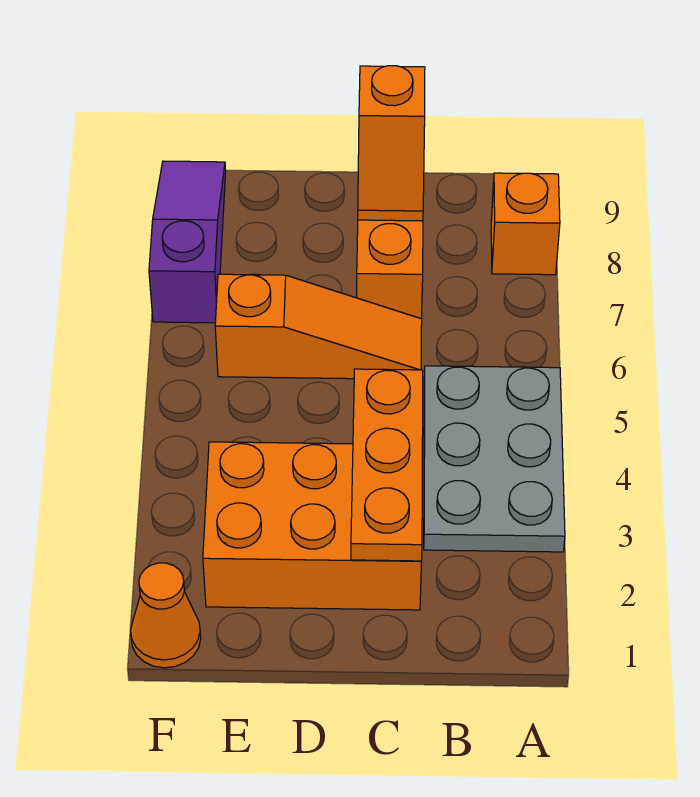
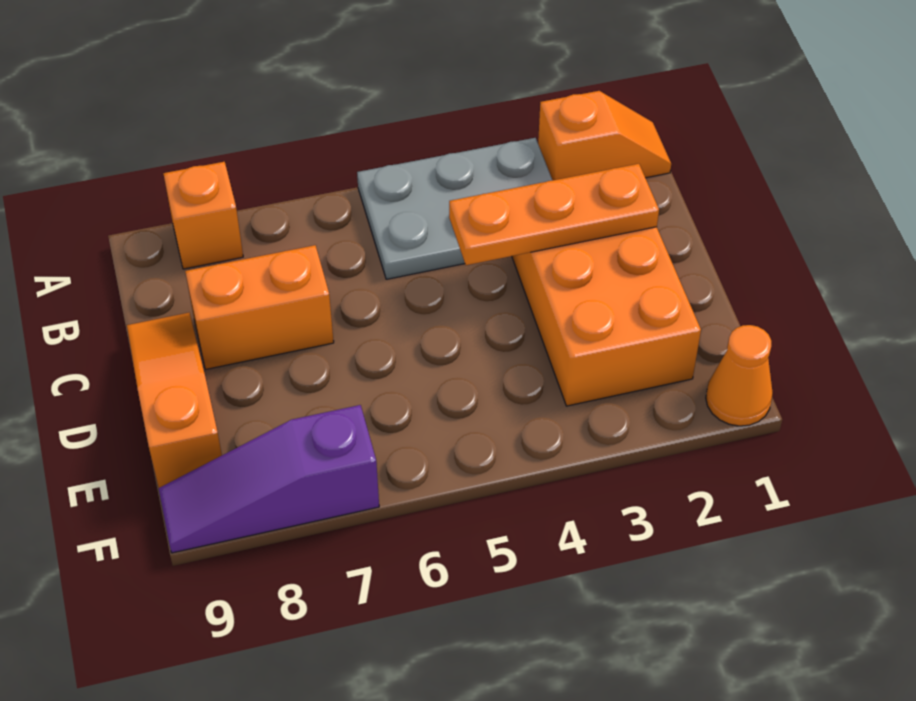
orange slope C6:E6 level 1 top E -> orange slope C9:E9 level 1 top E
orange slope C8:C9 level 2 top 9 -> orange slope A1:A2 level 1 top 2

